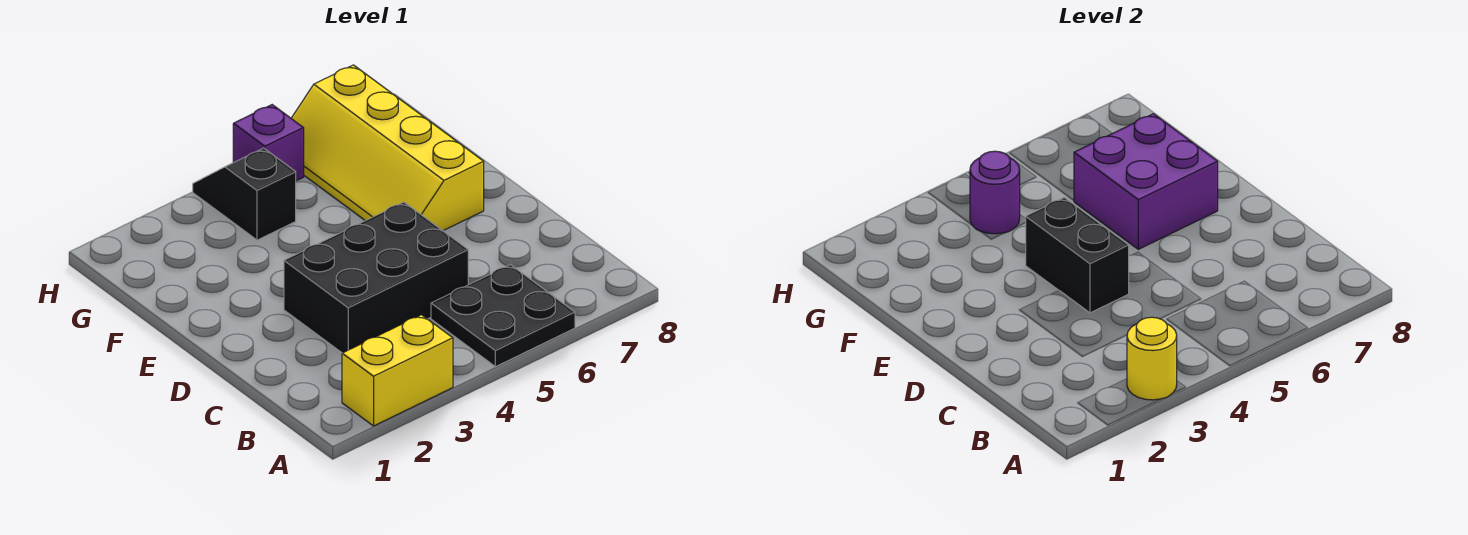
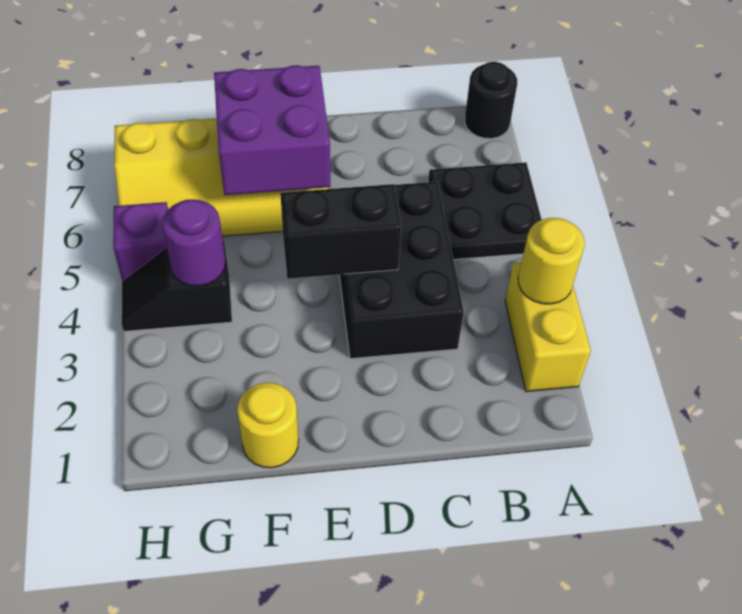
none -> black round brick A8 level 1
none -> yellow round brick F1 level 1

